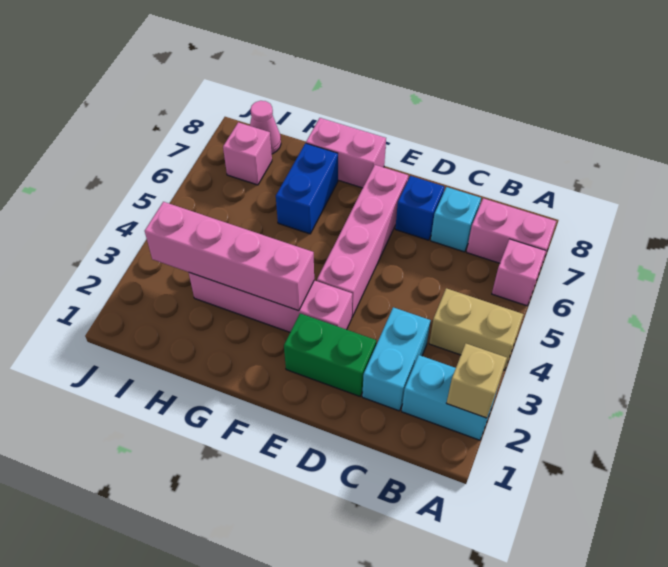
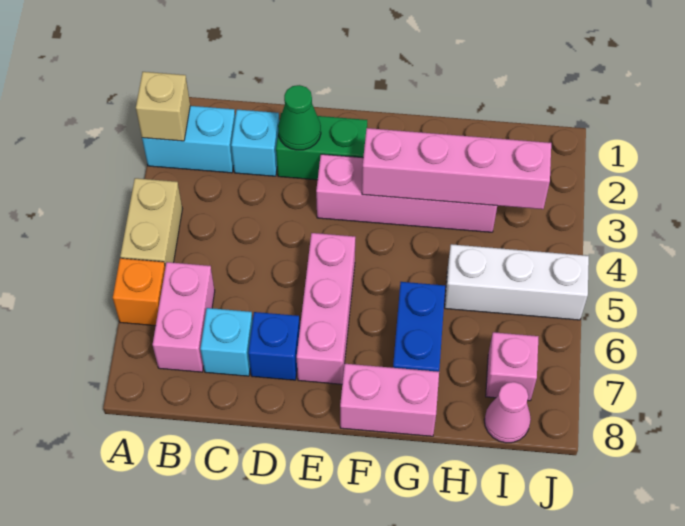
tan brick A4:B4 level 1 -> tan brick A4:A5 level 1
pink brick A6 level 1 -> orange brick A6 level 1
pink brick A7:B7 level 1 -> pink brick B6:B7 level 1
cyan brick C2:C3 level 1 -> cyan brick C2 level 1
none -> green cone D2 level 2
pink brick E4:E7 level 1 -> pink brick E5:E7 level 1
none -> white brick H5:J5 level 1

